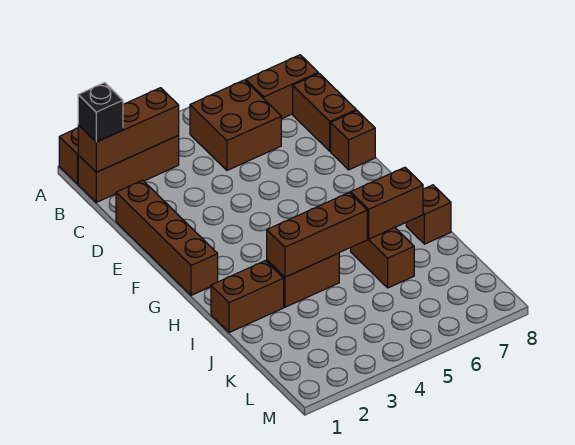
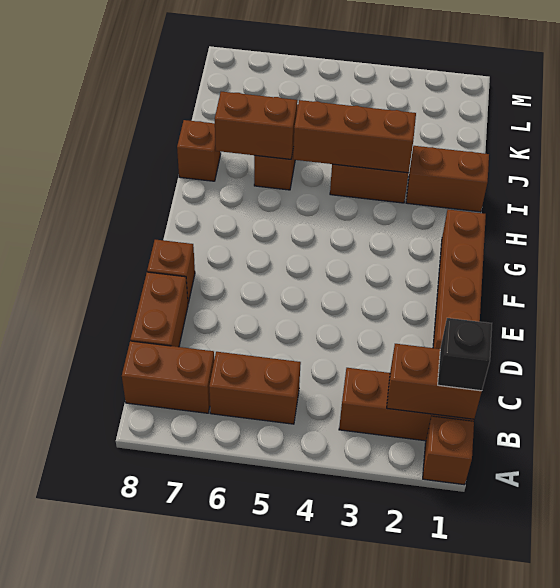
brown brick B1:B3 level 2 -> brown brick B1:B2 level 2
brown brick B5:C6 level 1 -> brown brick B5:B6 level 1

